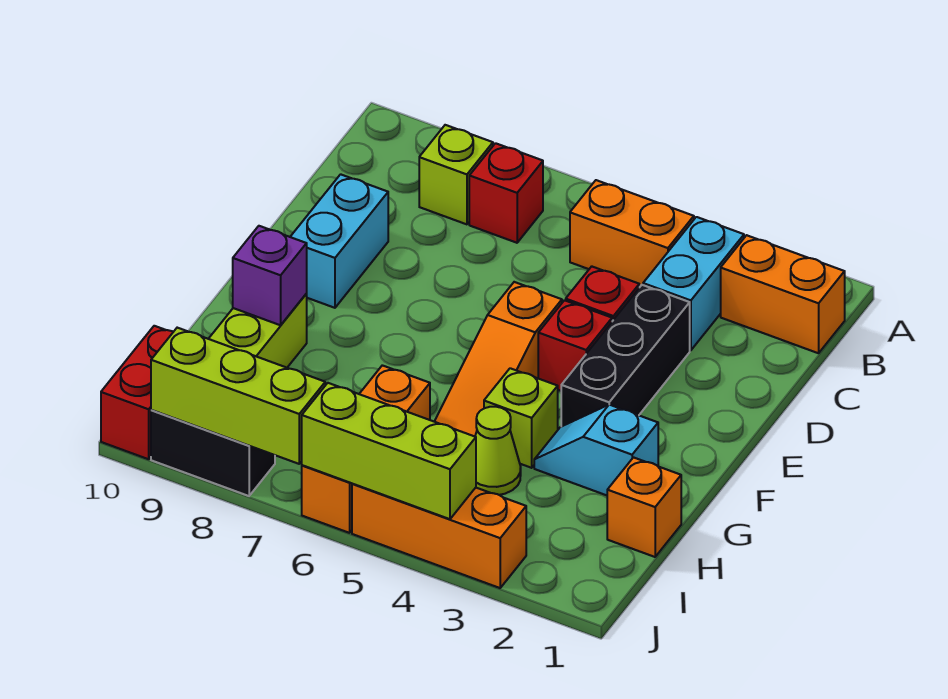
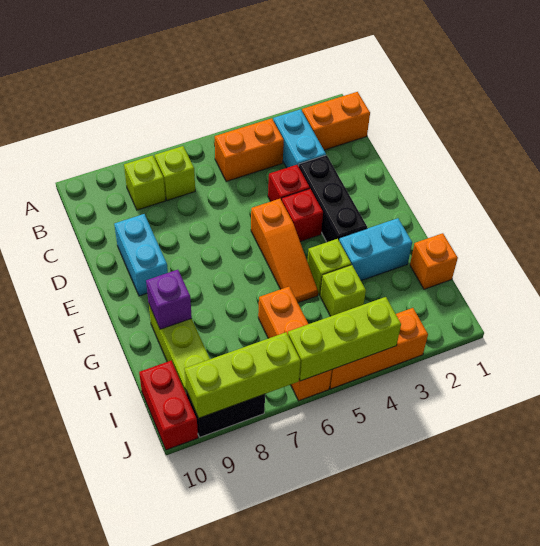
red brick B7 level 1 -> lime brick B7 level 1
cyan slope G2:G3 level 1 top 2 -> cyan brick G2:G3 level 1
lime cone H4 level 1 -> lime brick H4 level 1

